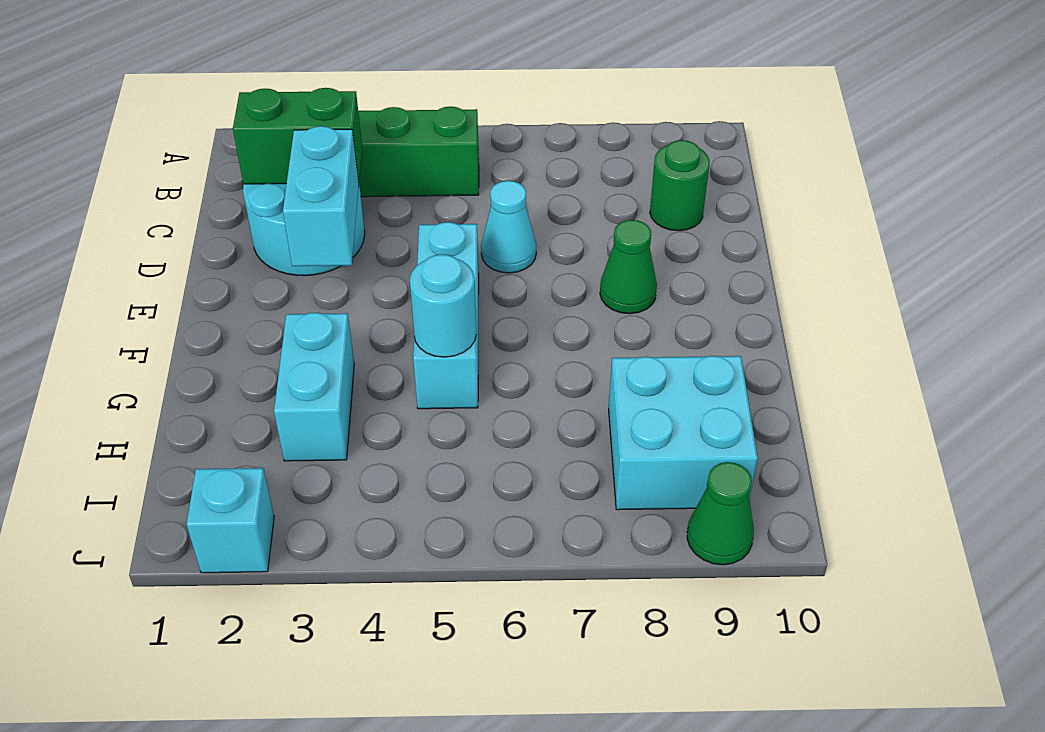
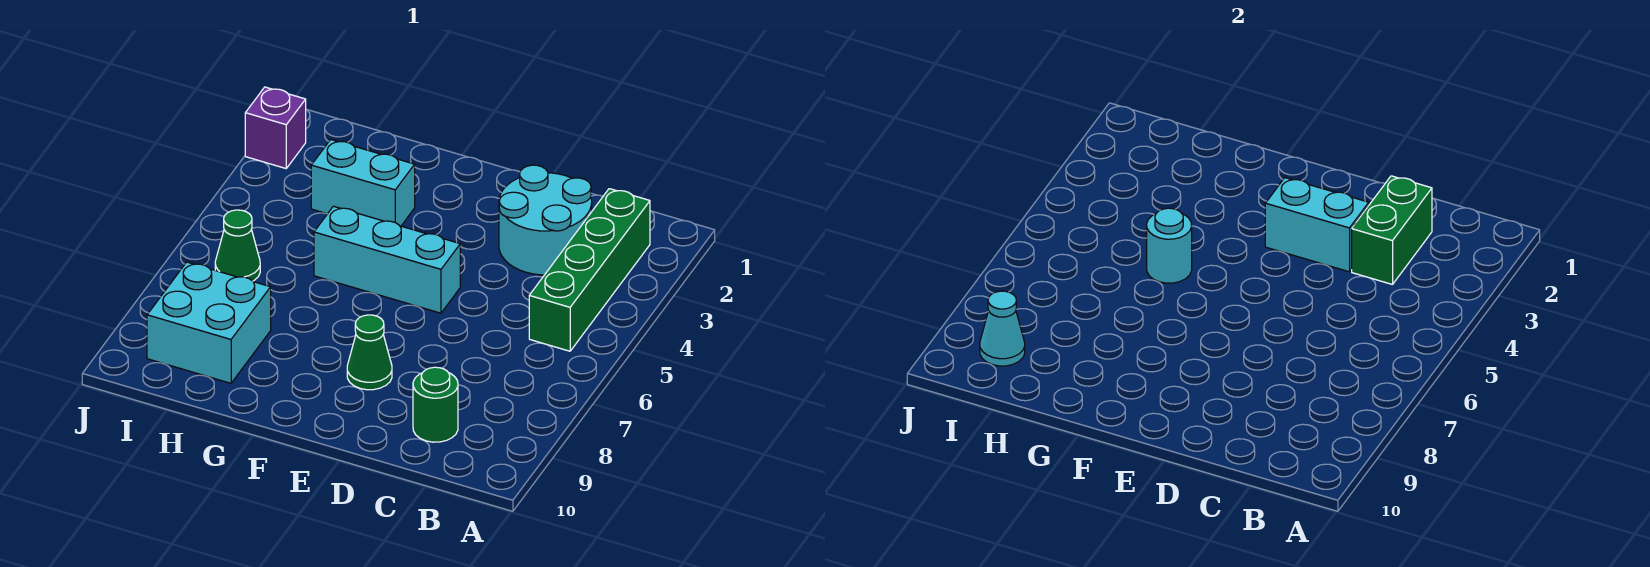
cyan cone D6 level 1 -> cyan cone I9 level 2
cyan brick J2 level 1 -> purple brick J2 level 1
green cone J9 level 1 -> green cone I6 level 1

